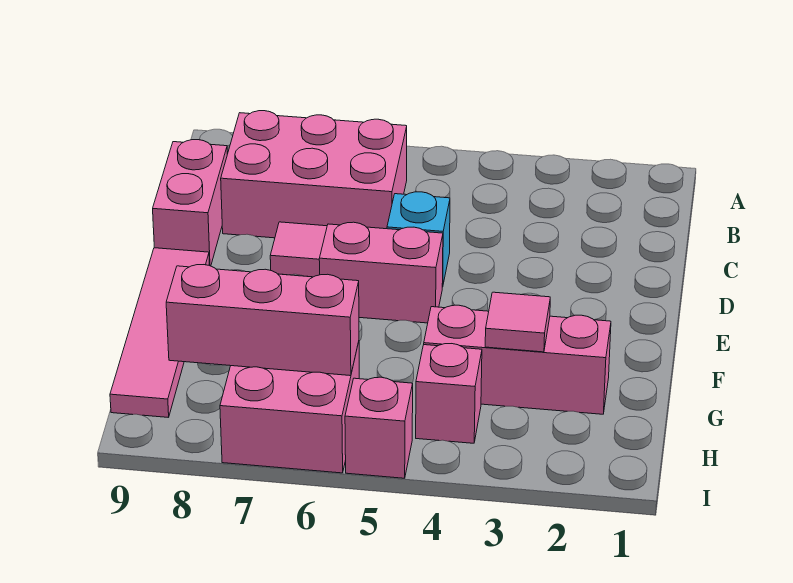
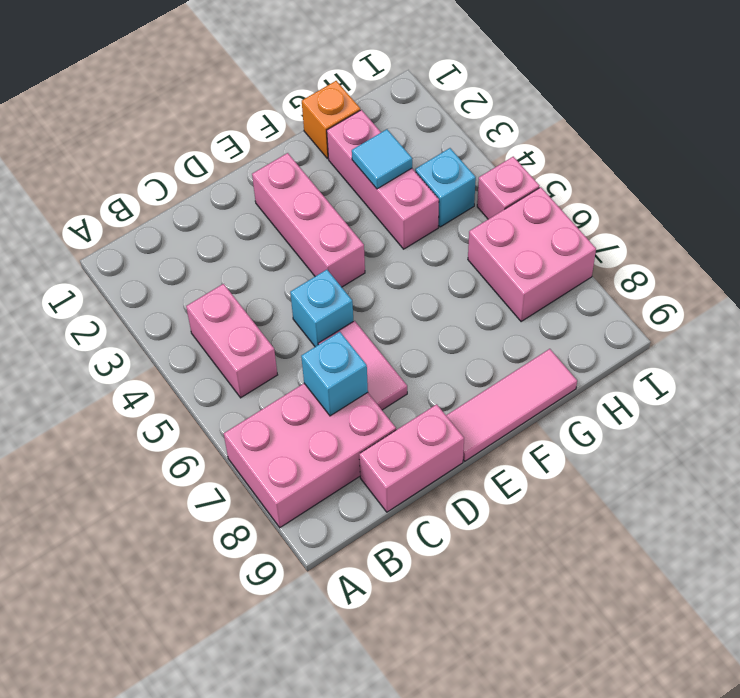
pink brick B6:C8 level 1 -> pink brick A7:C8 level 1
none -> cyan brick C7 level 2
pink brick E5:E6 level 1 -> pink brick B4:B5 level 1
pink tile E9:H9 level 1 -> pink tile E9:G9 level 1
none -> orange brick G1 level 1
pink tile G3 level 2 -> cyan tile G3 level 2
pink brick H4 level 1 -> cyan brick H4 level 1
pink brick H6:H8 level 2 -> pink brick E2:E4 level 1

